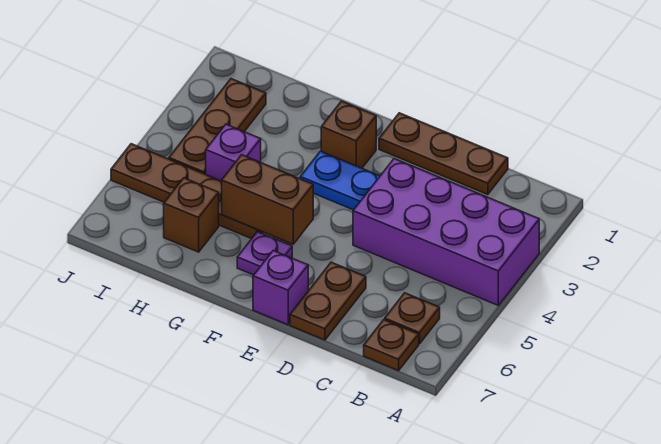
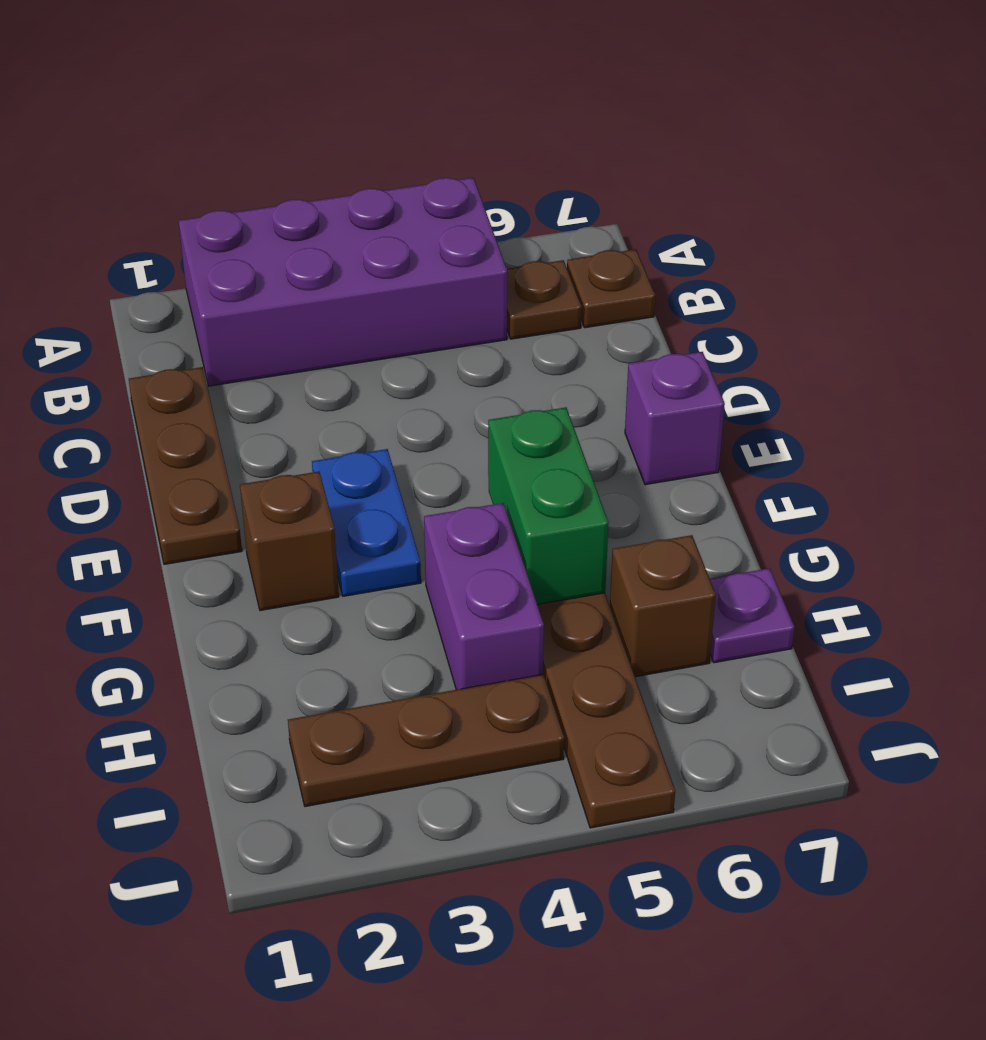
purple brick A3:D4 level 1 -> purple brick A2:B5 level 1
brown plate D6:D7 level 1 -> none
brown brick F5:G5 level 2 -> green brick F5:G5 level 2
purple plate F6 level 1 -> purple plate H7 level 1
purple brick H4 level 1 -> purple brick G4:H4 level 1

